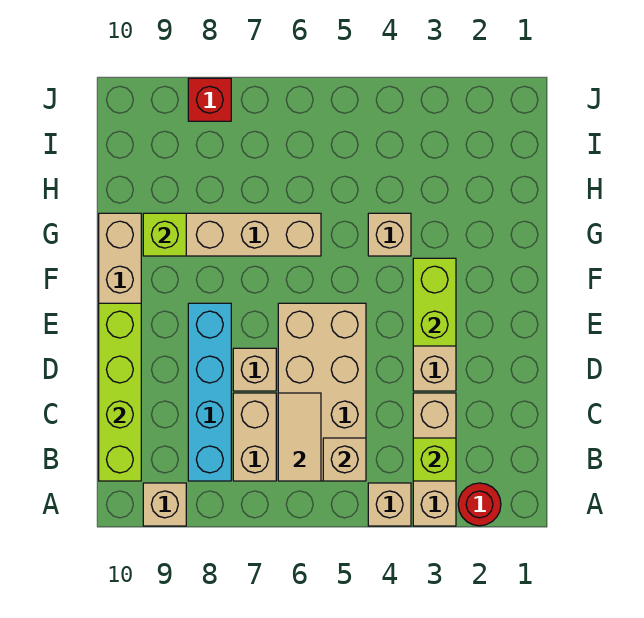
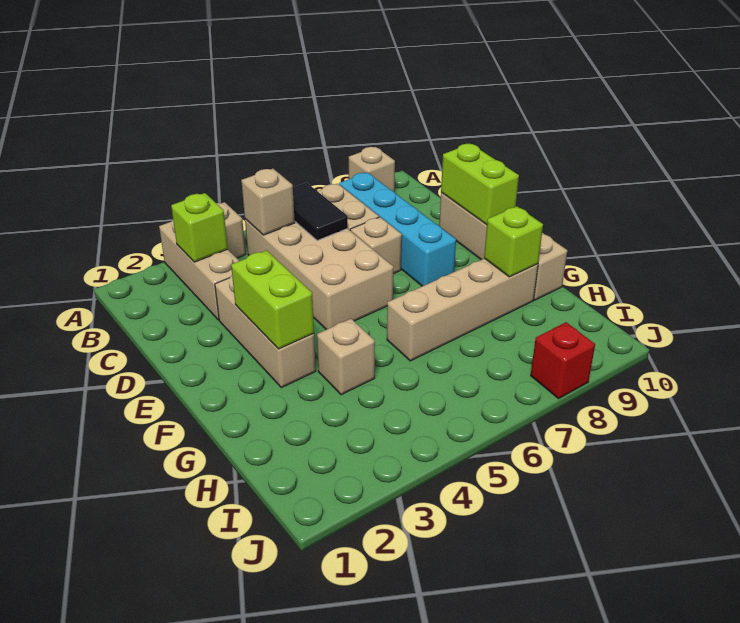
red round brick A2 level 1 -> none
tan tile B6:C6 level 2 -> black tile B6:C6 level 2
lime brick B10:E10 level 2 -> lime brick D10:E10 level 2

